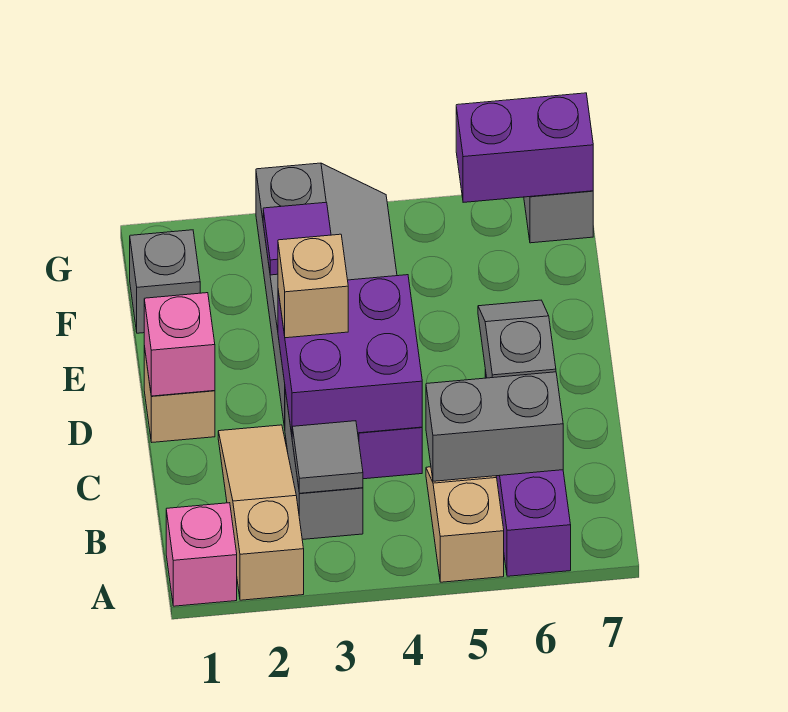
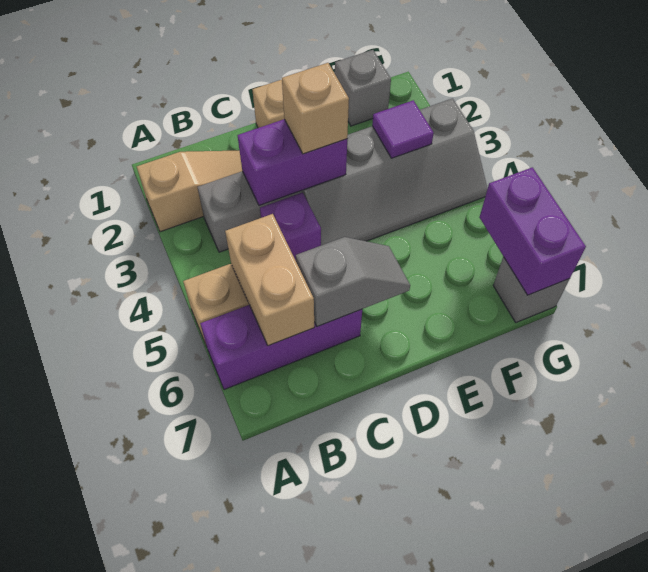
pink brick A1 level 1 -> none
grey tile B3 level 2 -> none
grey brick B5:B6 level 2 -> tan brick B5:B6 level 2
purple brick C3:D4 level 2 -> purple brick C3:D3 level 2
pink brick D1 level 2 -> none

